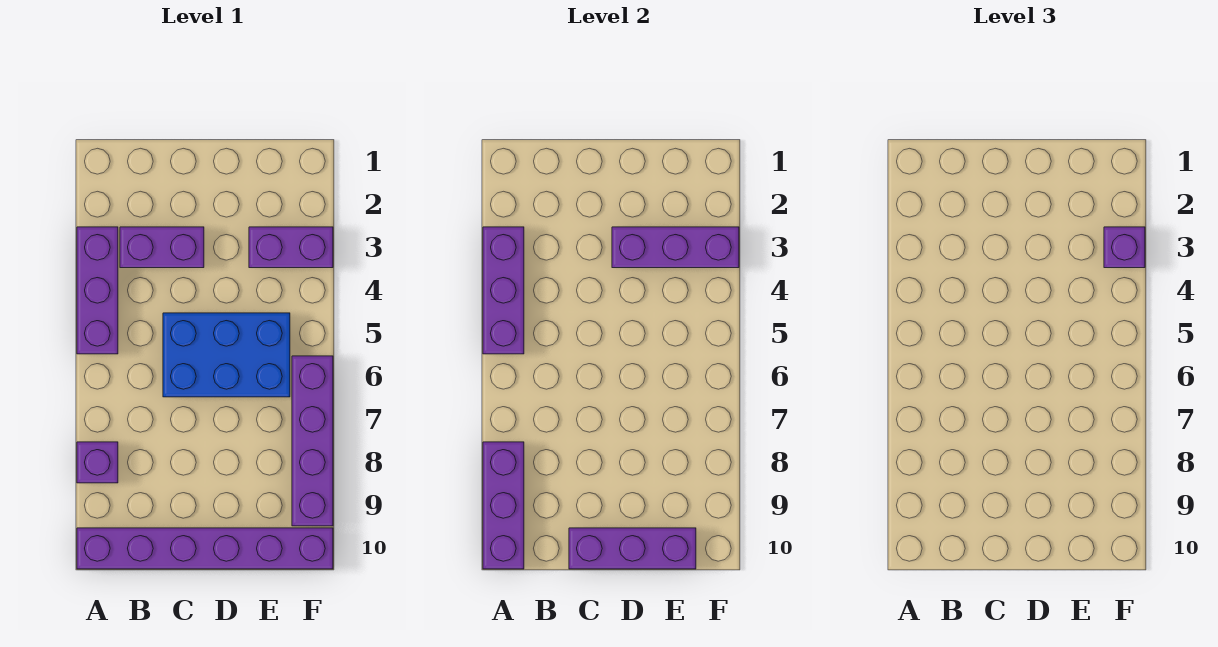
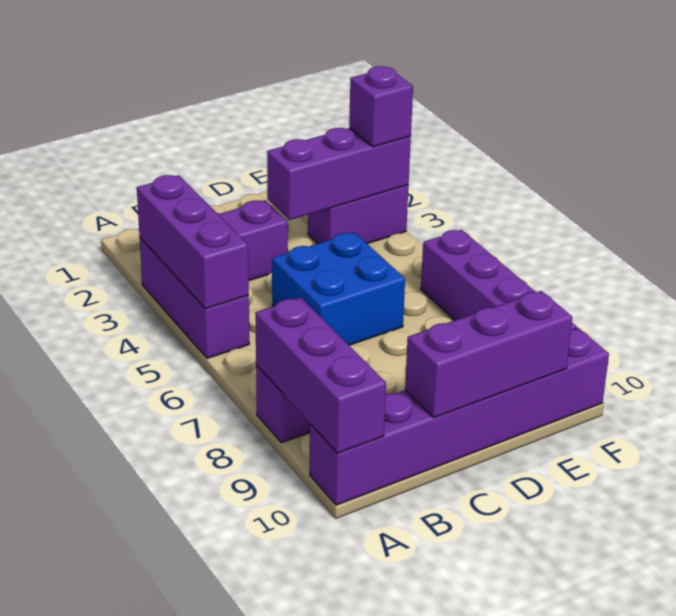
blue brick C5:E6 level 1 -> blue brick C5:D6 level 1

